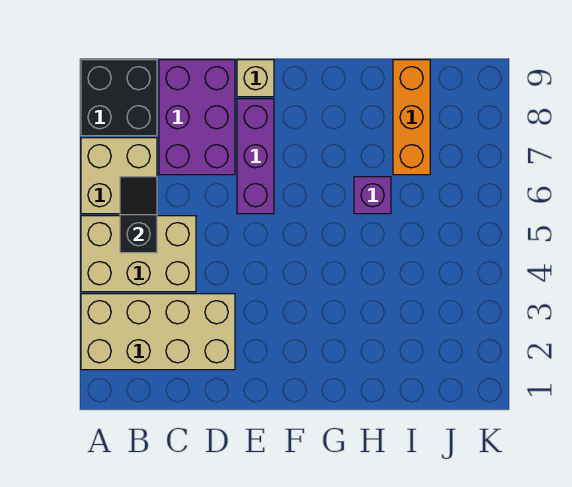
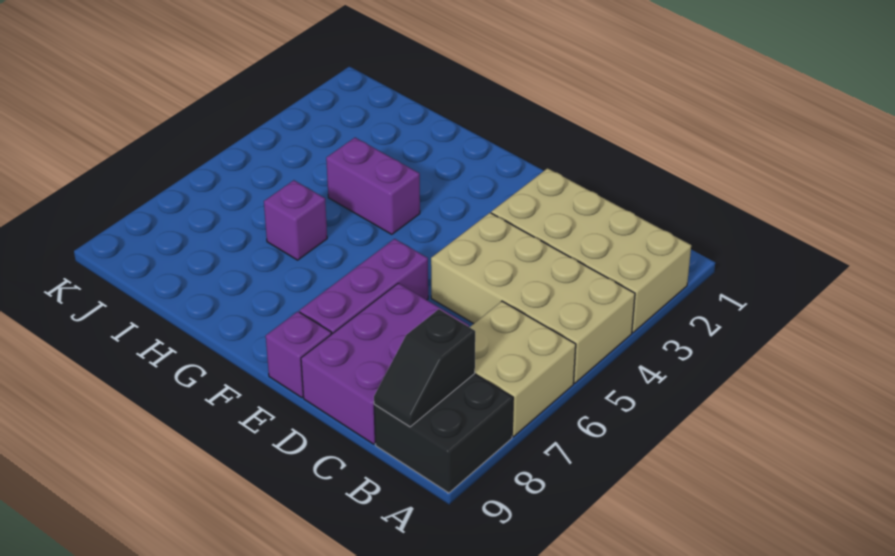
tan brick A4:C5 level 1 -> tan brick A4:D5 level 1
black slope B5:B6 level 2 top 5 -> black slope B8:B9 level 2 top 8
tan brick E9 level 1 -> purple brick E9 level 1
none -> purple brick G4:H4 level 1
orange brick I7:I9 level 1 -> none

